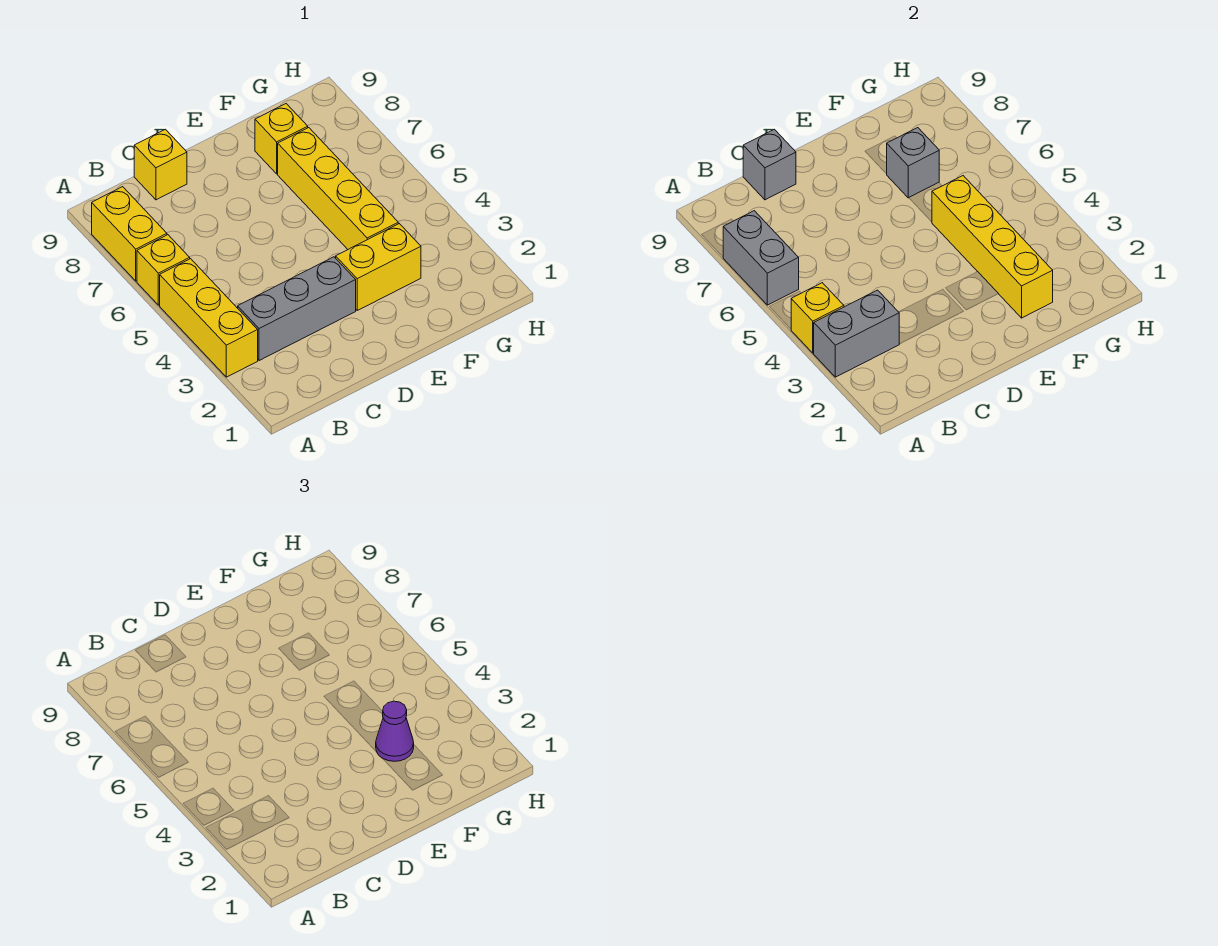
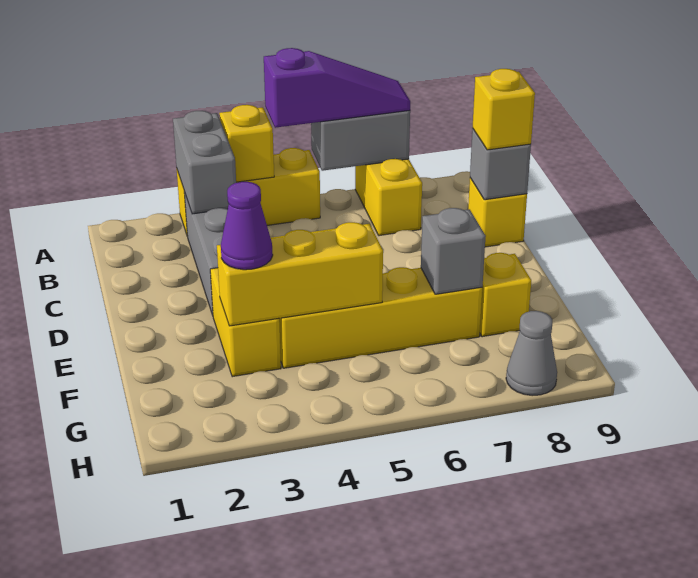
none -> purple slope A5:A7 level 3 top 5
yellow brick A6 level 1 -> yellow brick C9 level 3
yellow brick A7:A8 level 1 -> yellow brick A7:B7 level 1
yellow brick F2:F5 level 2 -> yellow brick F3:F5 level 2
none -> grey cone H8 level 1

